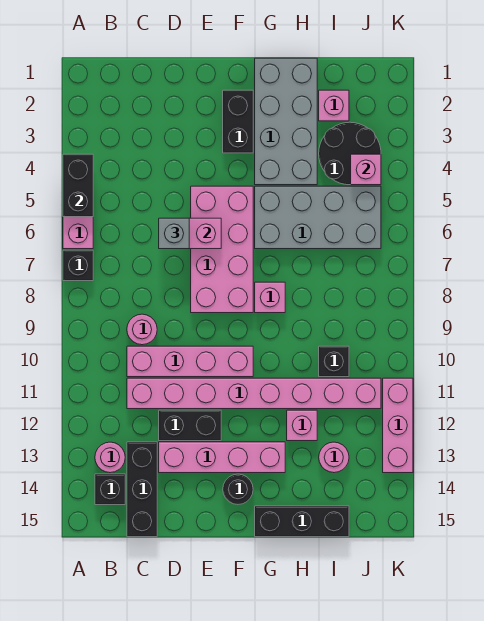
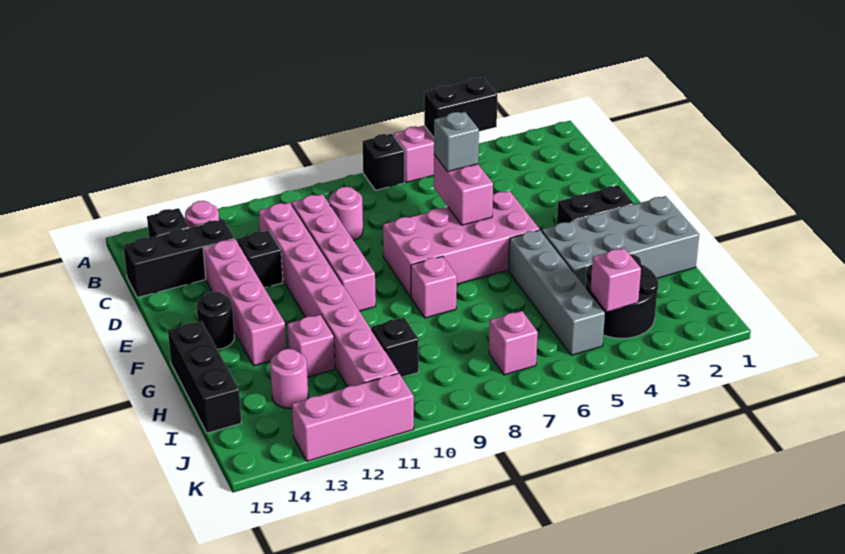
black brick D12:E12 level 1 -> black brick D12 level 1
grey brick G5:J6 level 1 -> grey brick G5:J5 level 1
pink brick I2 level 1 -> pink brick J7 level 1

